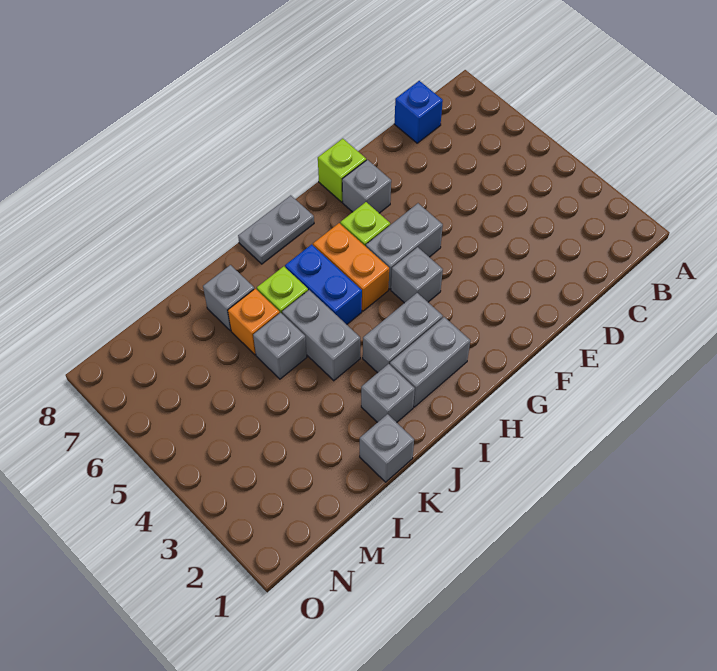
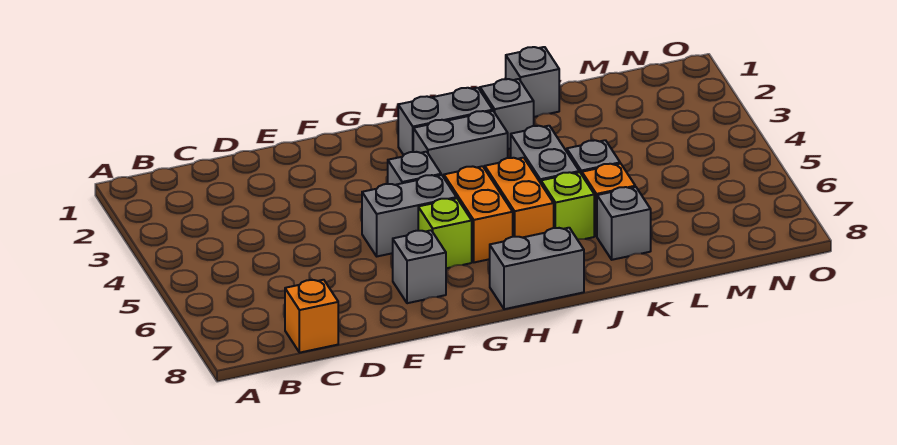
blue brick C8 level 1 -> orange brick C8 level 1
lime brick F8 level 1 -> none
grey plate H8:I8 level 1 -> grey brick H8:I8 level 1
blue brick I5:I6 level 1 -> orange brick I5:I6 level 1

